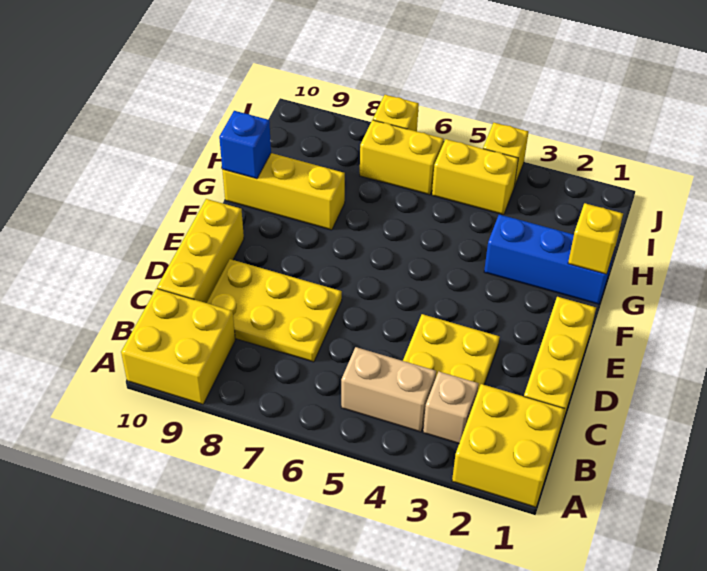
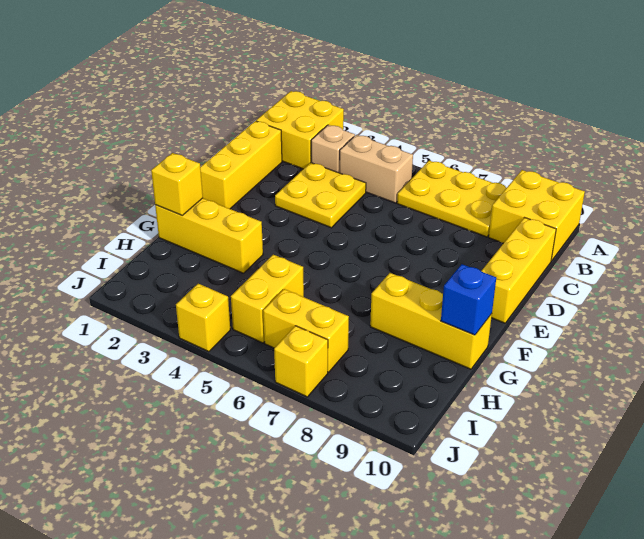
yellow plate C7:D9 level 1 -> yellow plate A6:B8 level 1
blue brick G1:G3 level 1 -> yellow brick G1:G3 level 1
yellow brick I4:I5 level 1 -> yellow brick H5:I5 level 1

